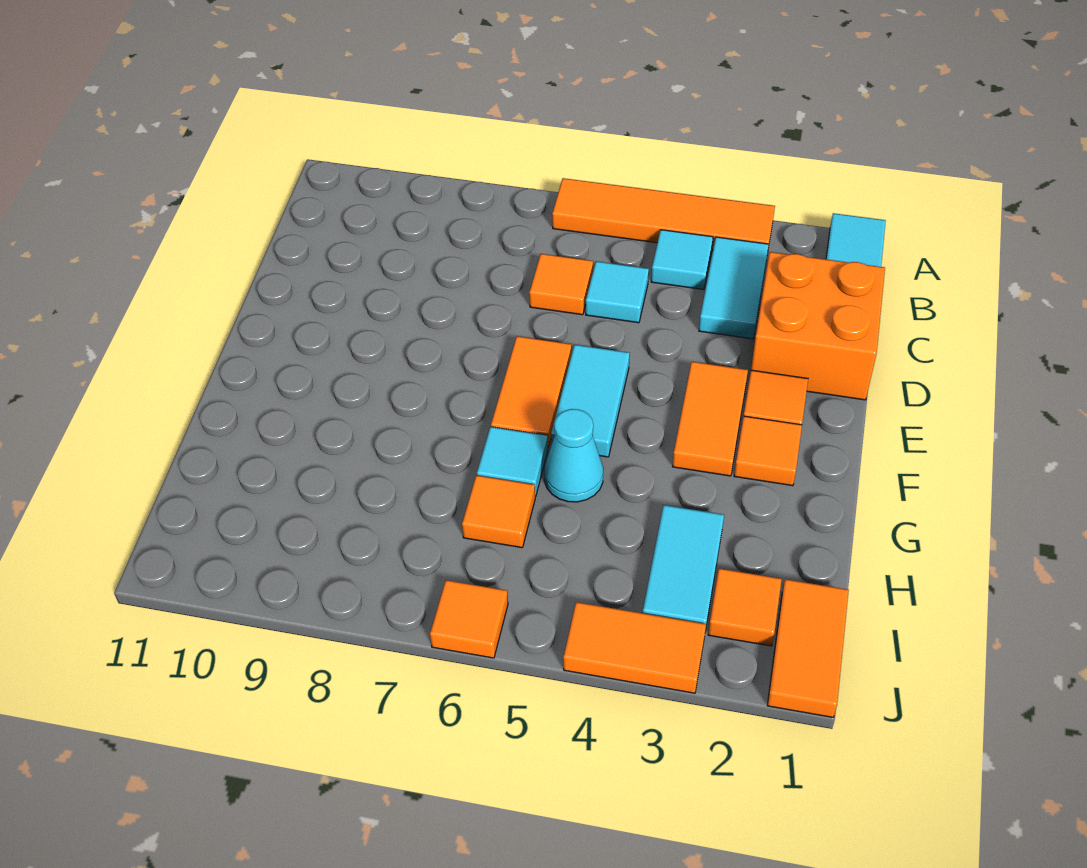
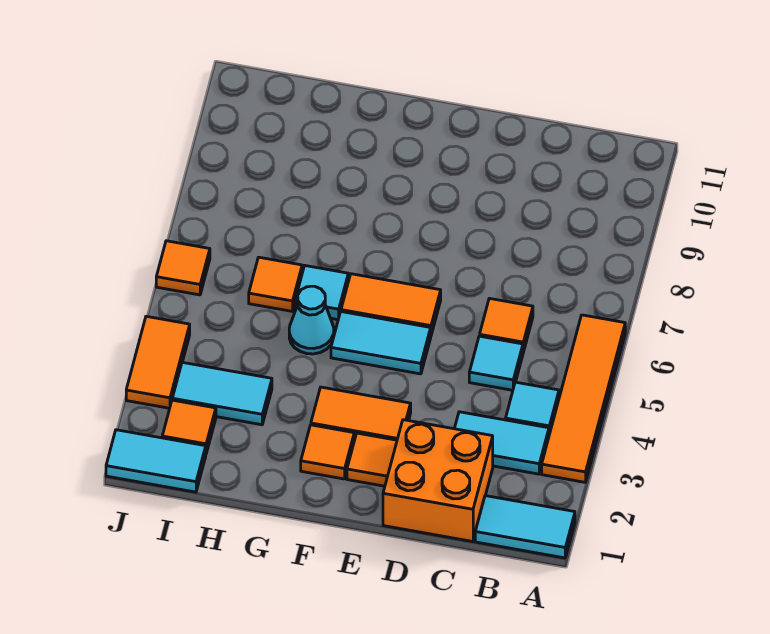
orange tile I1:J1 level 1 -> cyan tile I1:J1 level 1

